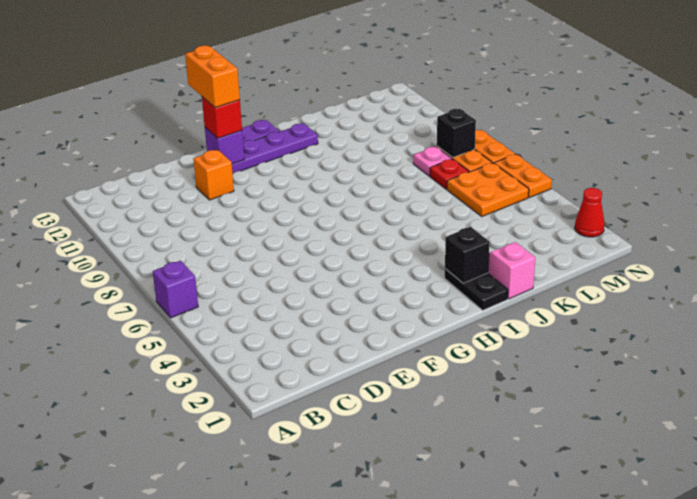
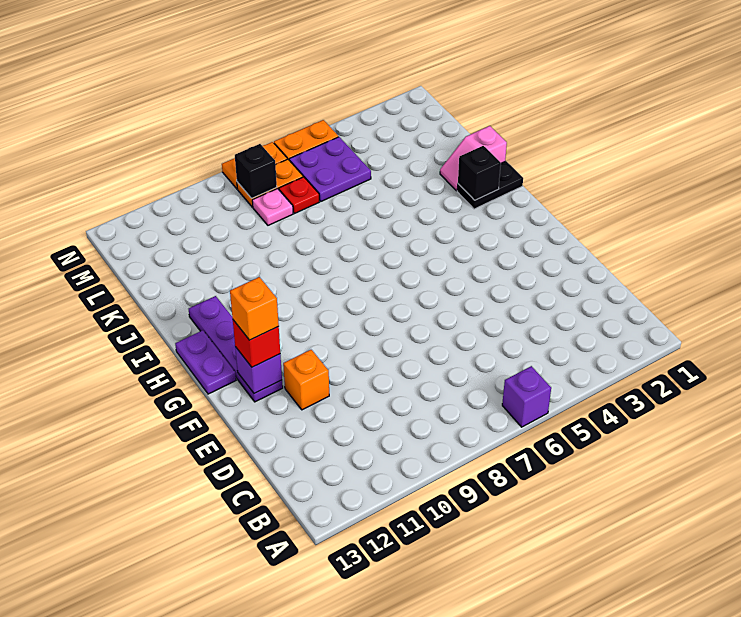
orange brick F12:F13 level 4 -> orange brick F12 level 4
orange plate L5:M6 level 1 -> purple plate L5:M6 level 1
red cone N2 level 1 -> none

